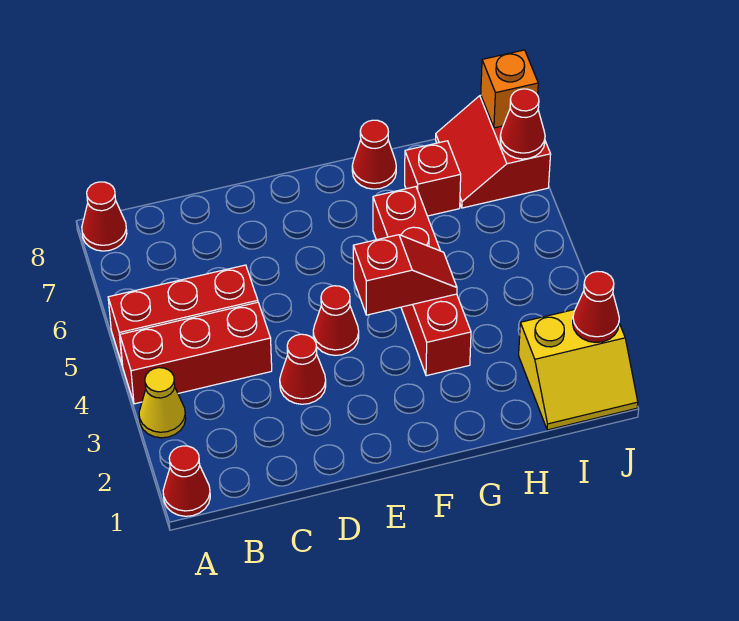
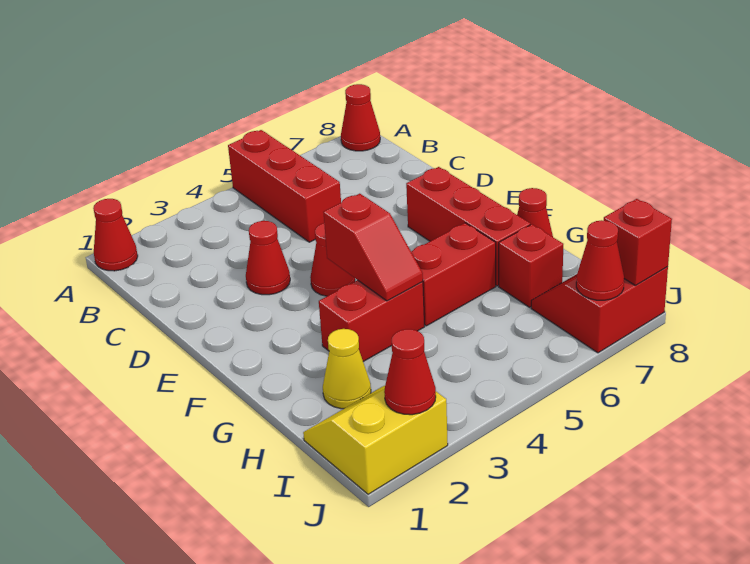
yellow cone A3 level 1 -> yellow cone H2 level 1
red brick A4:C4 level 1 -> red brick E7:G7 level 1
yellow slope I1:J2 level 1 top 2 -> yellow slope I1:J2 level 1 top J
orange brick J8 level 2 -> red brick J8 level 2

